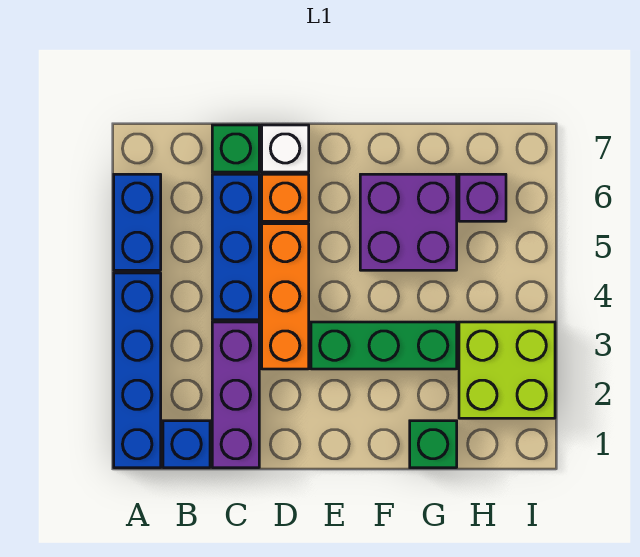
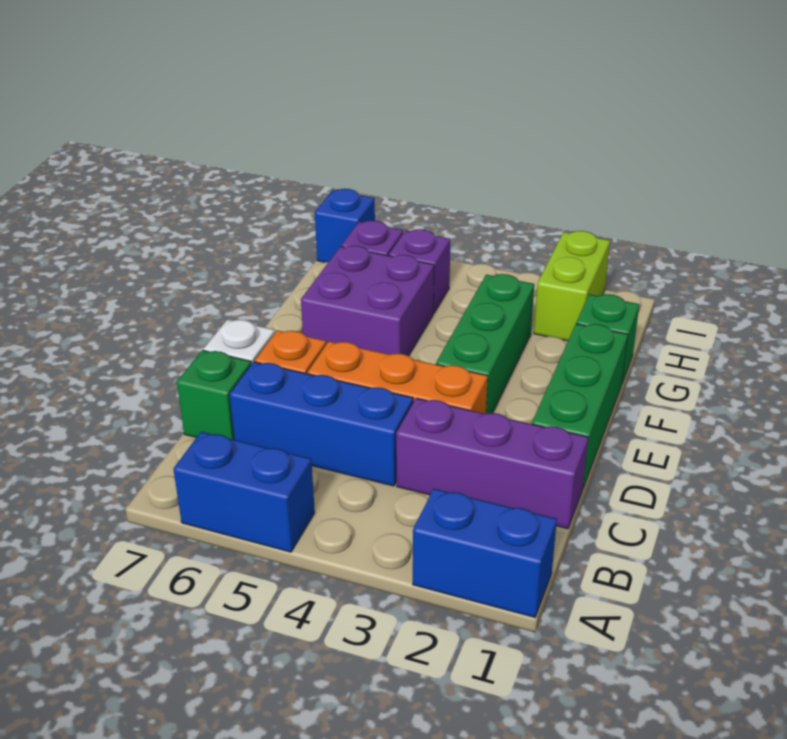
blue brick A1:A4 level 1 -> blue brick A1:A2 level 1
blue brick B1 level 1 -> blue brick I7 level 1
none -> green brick D1:F1 level 1
lime brick H2:I3 level 1 -> lime brick H2:I2 level 1
none -> purple brick H5 level 1

